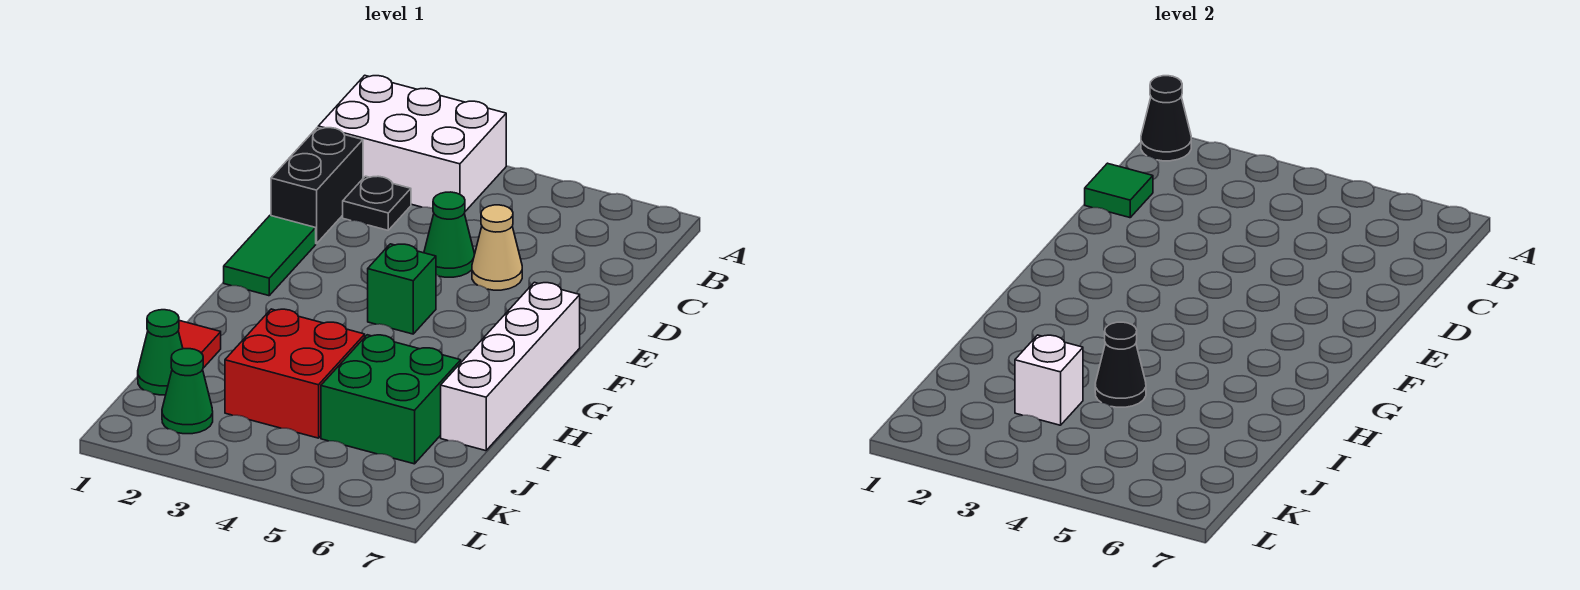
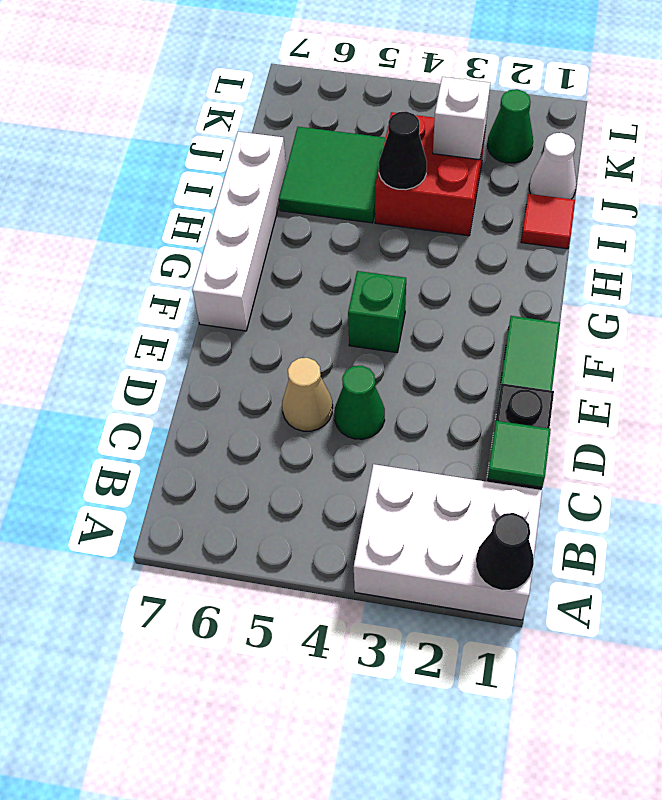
black plate C2 level 1 -> none
green brick I5:J6 level 1 -> green tile I5:J6 level 1
green cone J1 level 1 -> white cone J1 level 1

